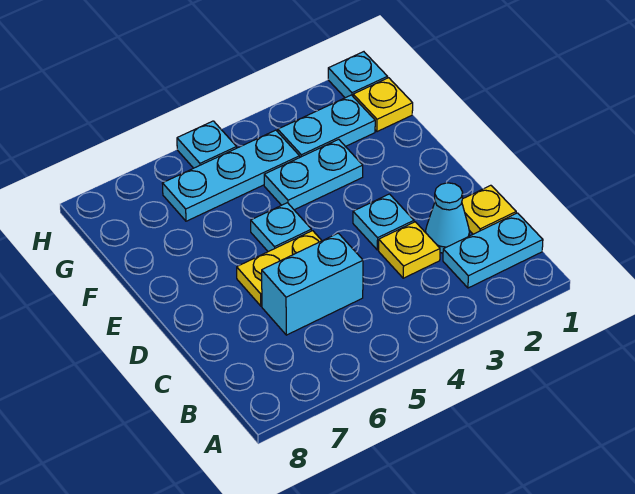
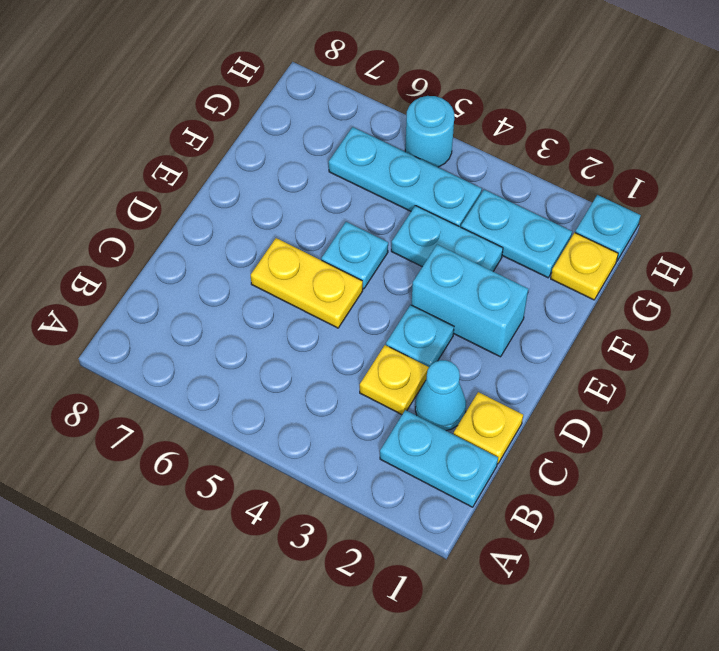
cyan brick C5:C6 level 1 -> cyan brick E2:E3 level 1
cyan plate H5 level 1 -> cyan round brick H5 level 1

